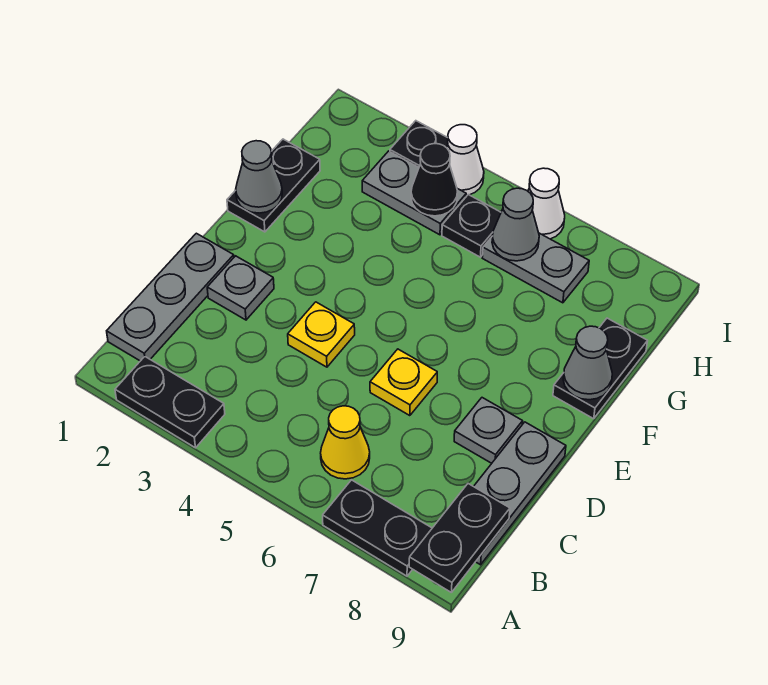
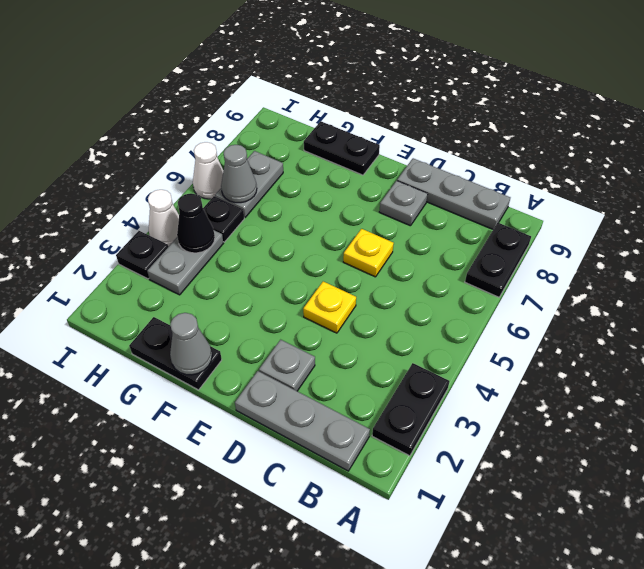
black plate A9:B9 level 2 -> none
yellow cone B6 level 1 -> none
grey cone F9 level 2 -> none

